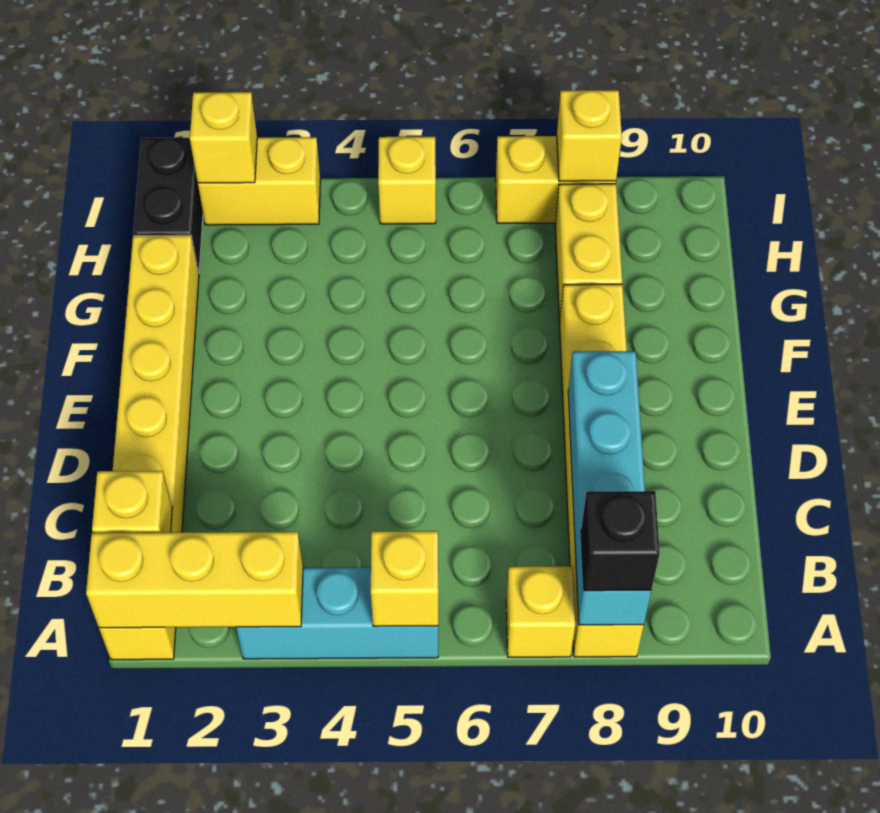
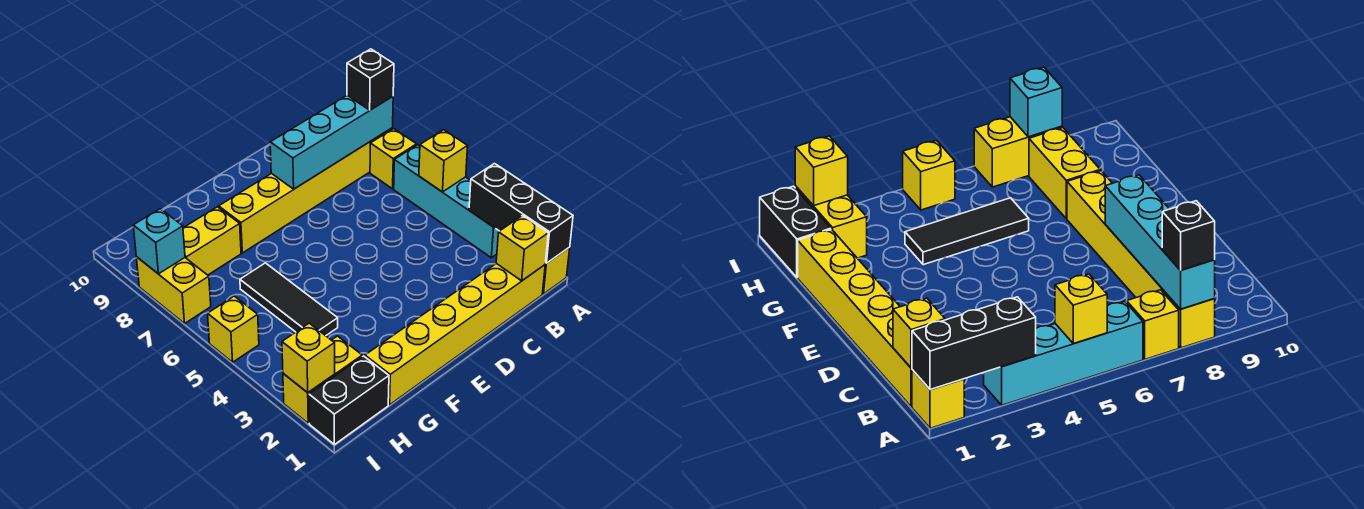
yellow brick A1:A3 level 2 -> black brick A1:A3 level 2
cyan brick A3:A5 level 1 -> cyan brick A3:A6 level 1
none -> black tile G4:G6 level 1
yellow brick I2:I3 level 1 -> yellow brick H2:I2 level 1
yellow brick I8 level 2 -> cyan brick I8 level 2

